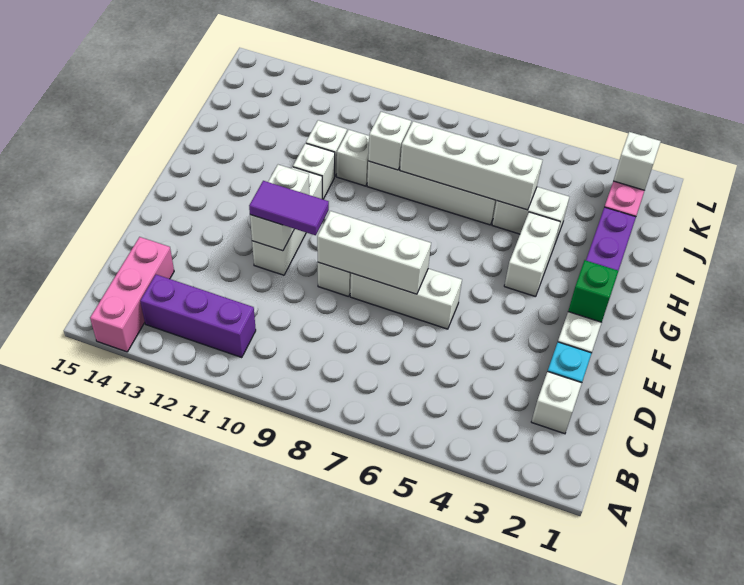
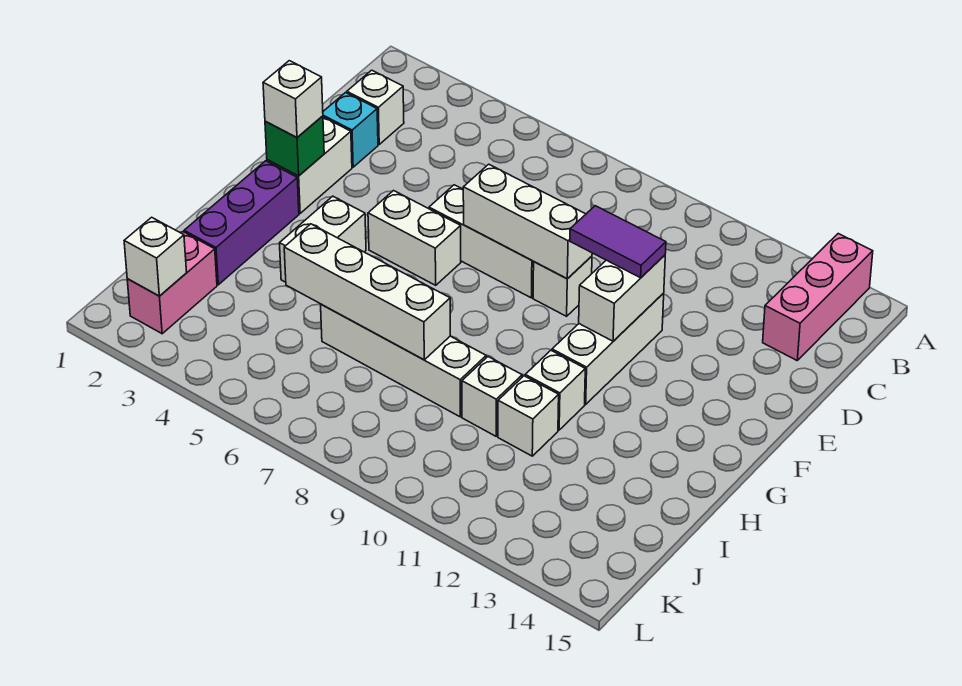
purple brick B11:B13 level 1 -> none
white brick I4:I5 level 1 -> white brick F5:F6 level 1
white brick I9 level 2 -> white brick F2 level 3

